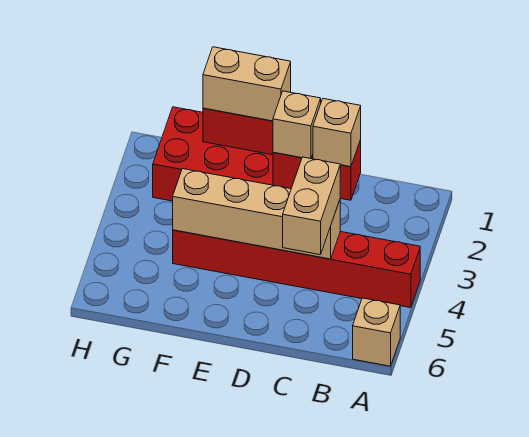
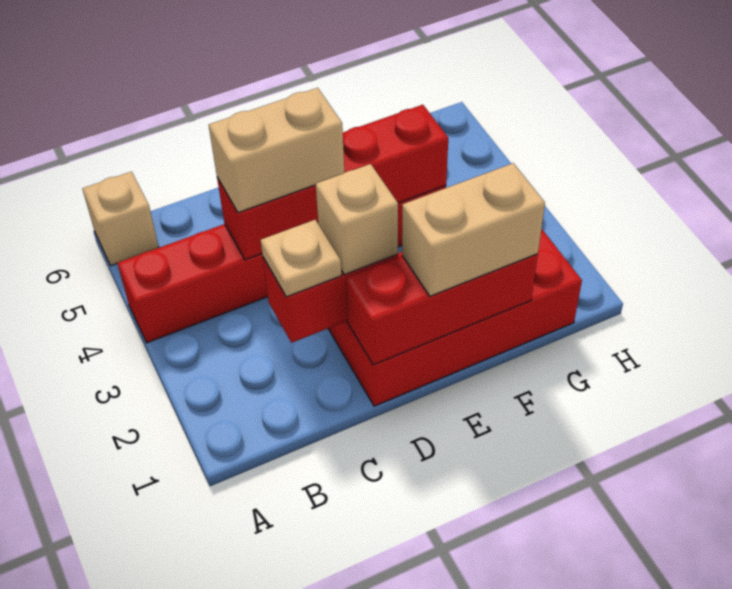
tan brick C2 level 3 -> tan plate C2 level 3
tan brick C4:F4 level 2 -> red brick C4:F4 level 2
tan brick C4:C5 level 3 -> tan brick C4:D4 level 3

